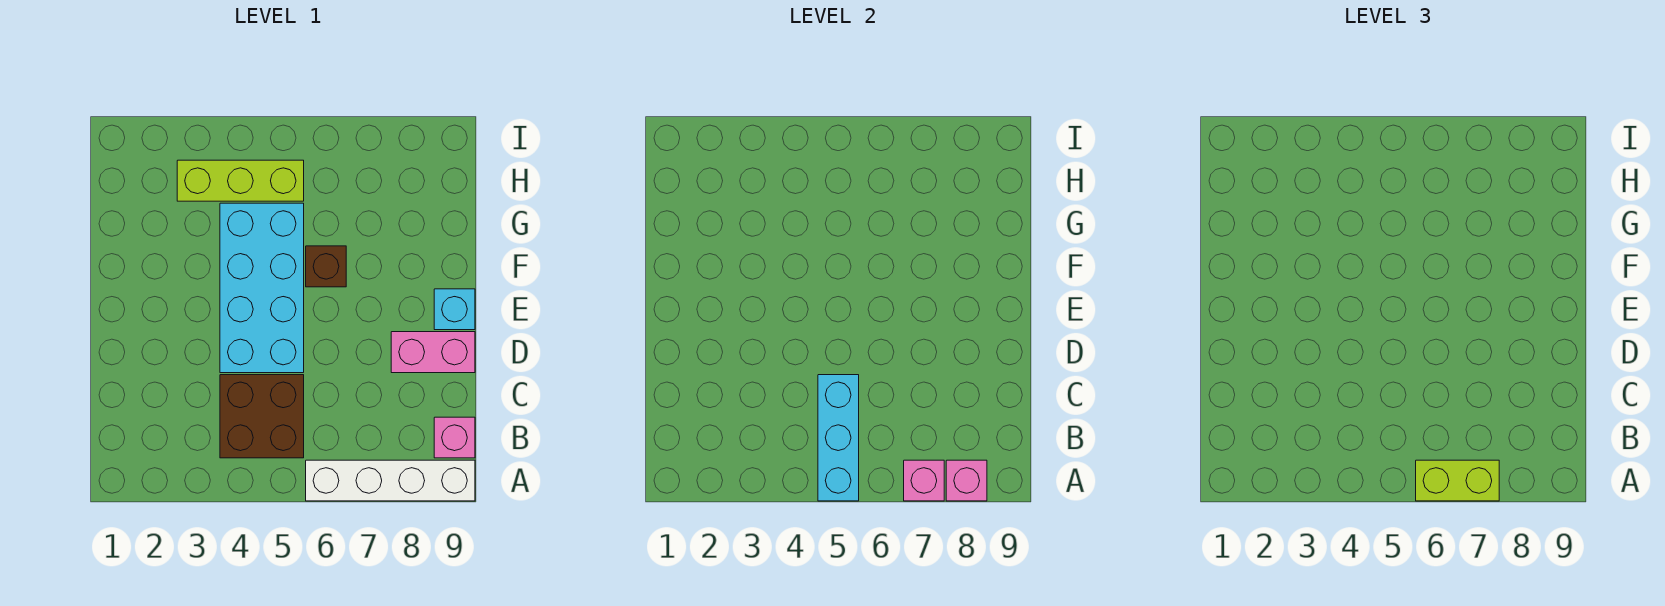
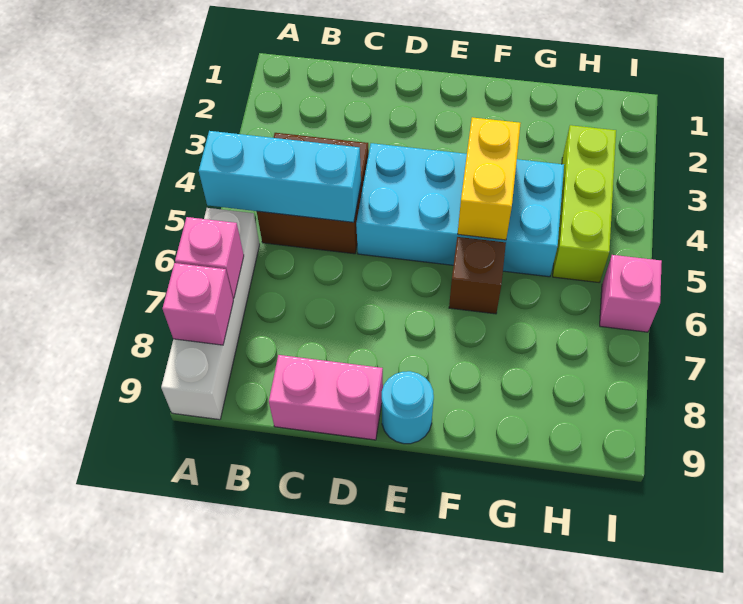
lime brick A6:A7 level 3 -> none
pink brick B9 level 1 -> pink brick I6 level 1
pink brick D8:D9 level 1 -> pink brick C9:D9 level 1
cyan brick E9 level 1 -> cyan round brick E9 level 1
none -> yellow brick F4:F5 level 2

